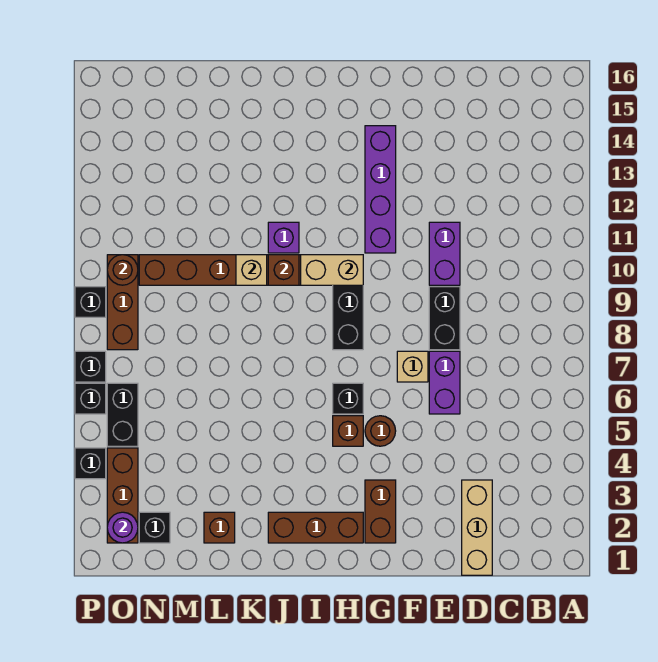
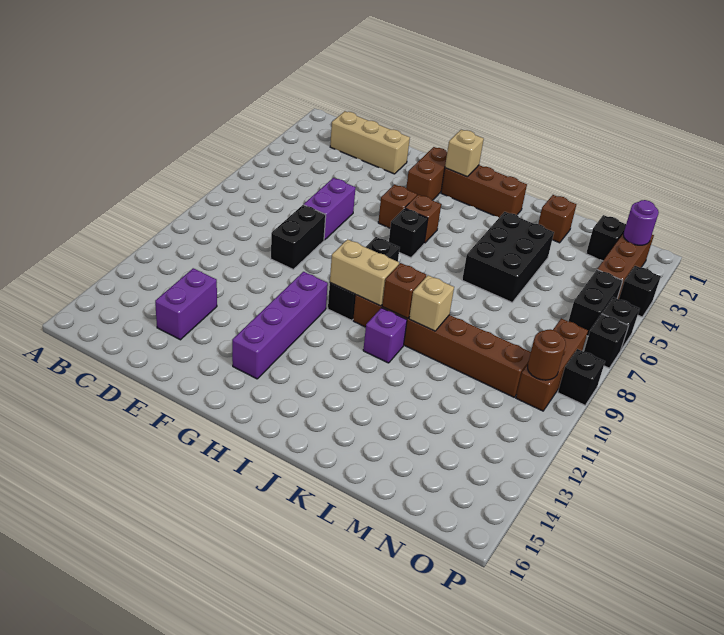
tan brick D1:D3 level 1 -> tan brick C2:E2 level 1
purple brick E10:E11 level 1 -> purple brick D13:D14 level 1
tan brick F7 level 1 -> tan brick H2 level 2
brown round brick G5 level 1 -> brown brick G5 level 1
none -> black brick K4:L6 level 1

